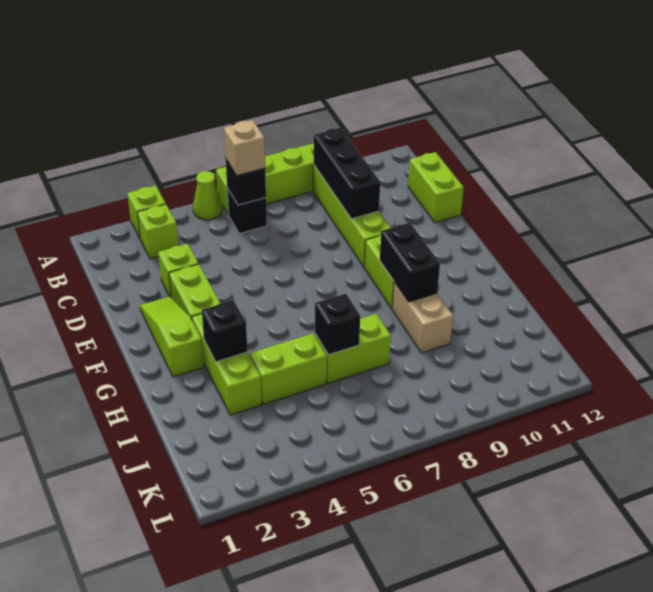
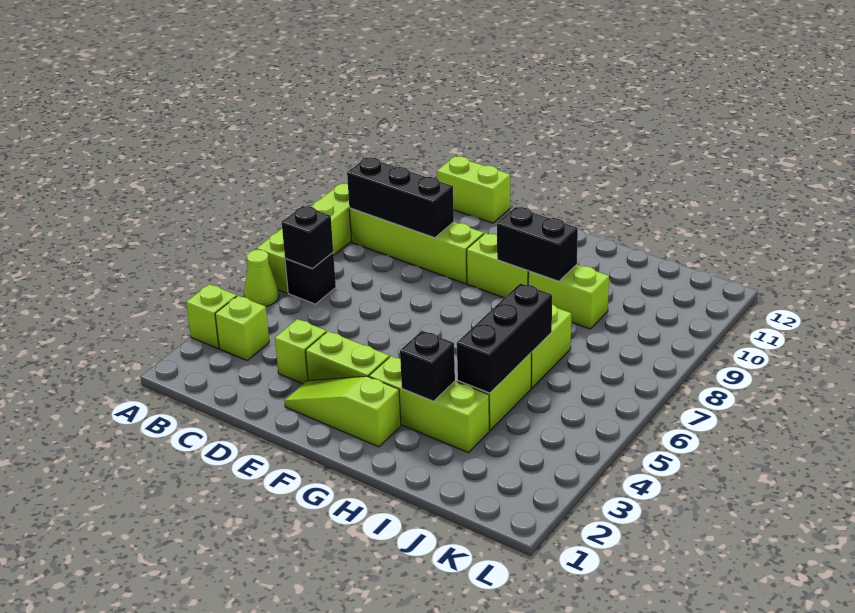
tan brick B6 level 3 -> none
tan brick H9:I9 level 1 -> lime brick H9:I9 level 1
black brick I6 level 2 -> black brick I4:I6 level 2

